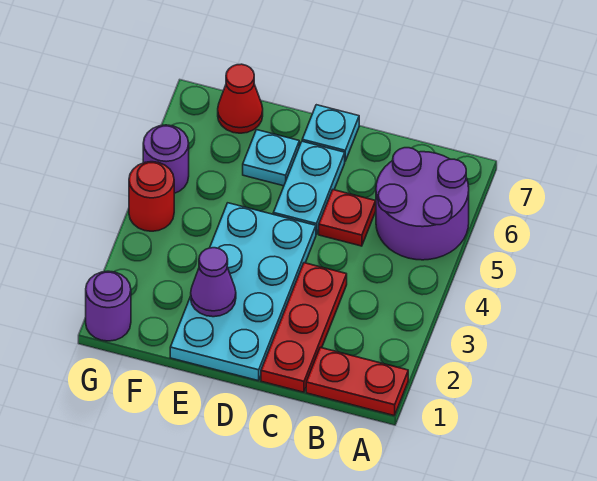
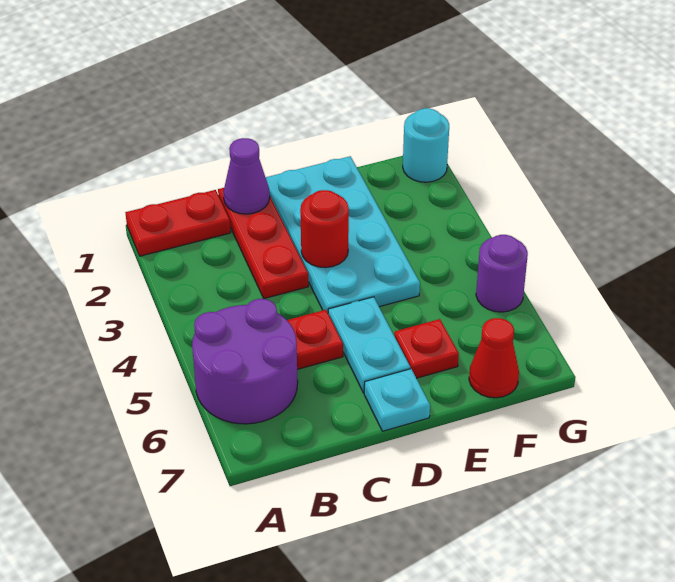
purple cone E2 level 2 -> purple cone C1 level 2
cyan plate E6 level 1 -> red plate E6 level 1
purple round brick G1 level 1 -> cyan round brick G1 level 1
red round brick G4 level 1 -> red round brick D3 level 2

